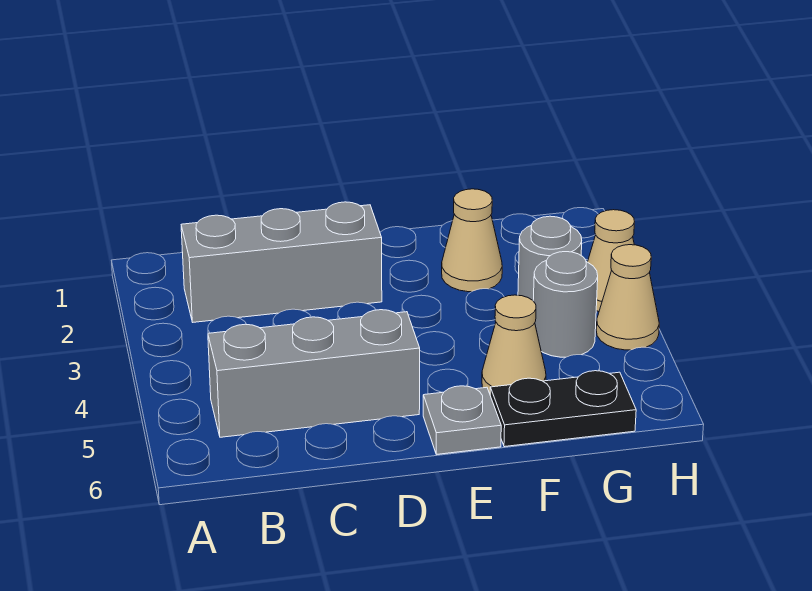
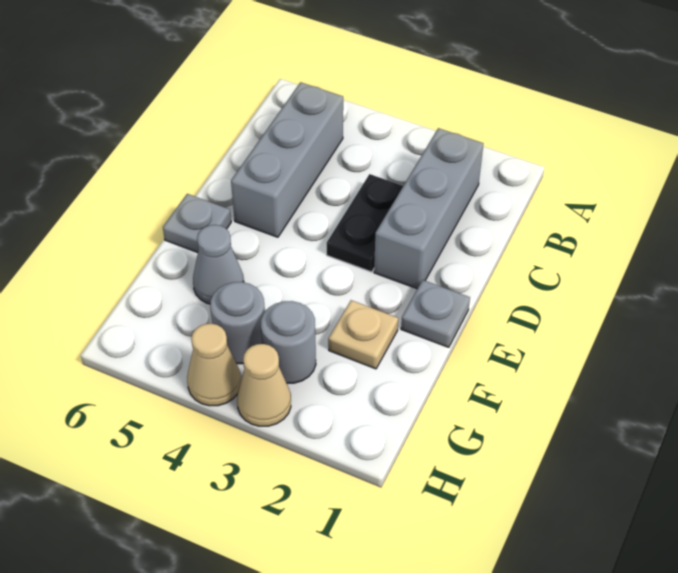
none -> grey plate E1 level 1
tan cone F2 level 1 -> tan plate F2 level 1
tan cone F5 level 1 -> grey cone F5 level 1
black plate F6:G6 level 1 -> black plate C3:D3 level 1

